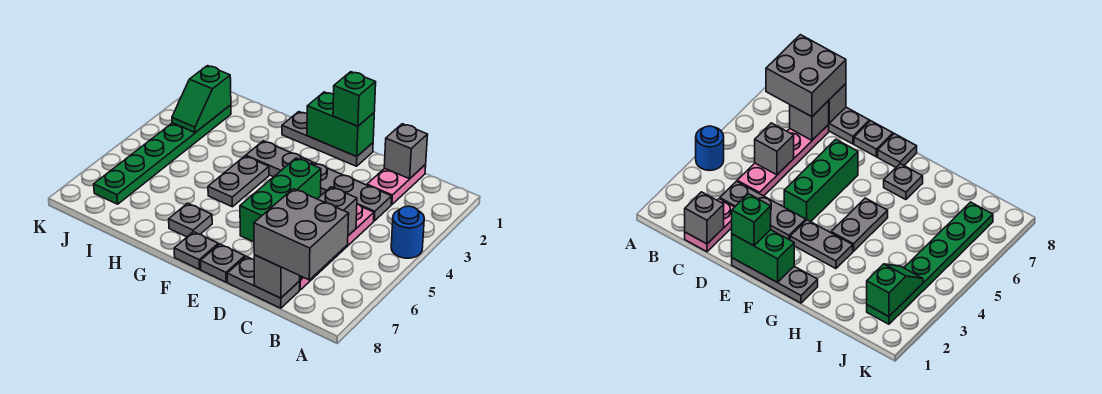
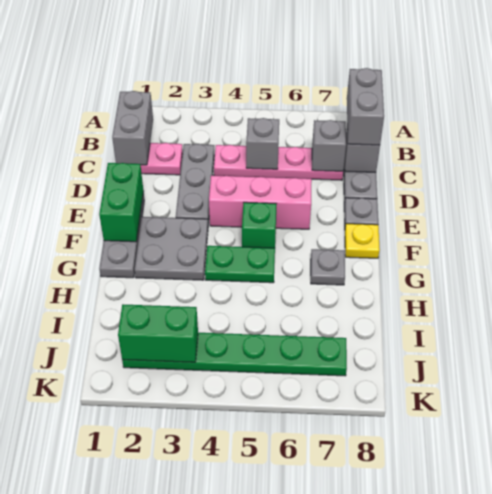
blue round brick A4 level 1 -> none
grey brick B7:C8 level 3 -> grey brick B8:C8 level 3
grey brick C1 level 2 -> grey brick B1:C1 level 2
green brick E1 level 3 -> green brick F5 level 1
green brick E4:E6 level 1 -> pink brick E4:E6 level 1
grey plate F3:G3 level 1 -> grey plate F2:G3 level 1
grey plate F8 level 1 -> yellow plate F8 level 1
grey plate G4:G5 level 1 -> green plate G4:G5 level 1
green slope J2:J3 level 2 top 2 -> green brick J2:J3 level 2

